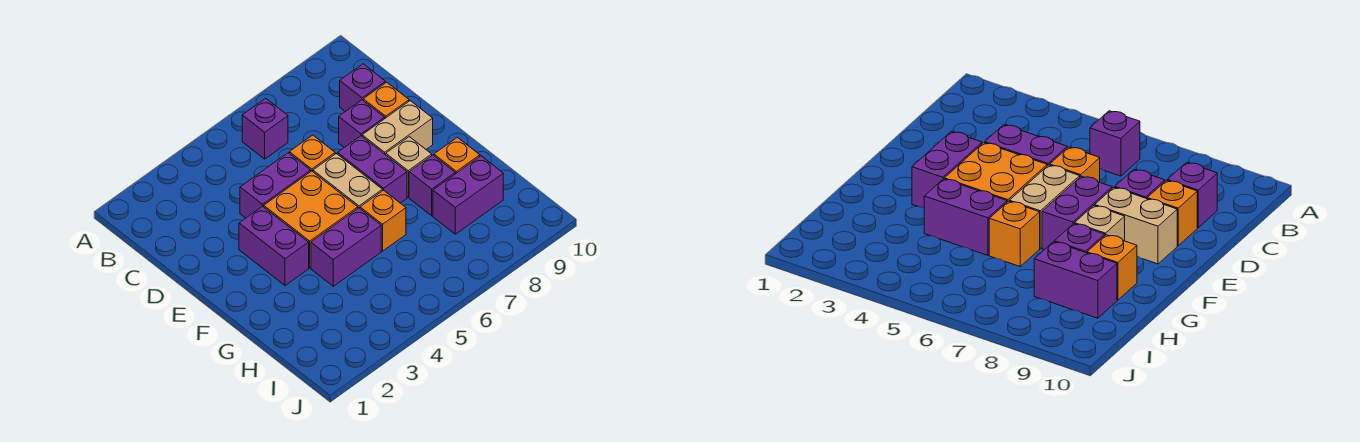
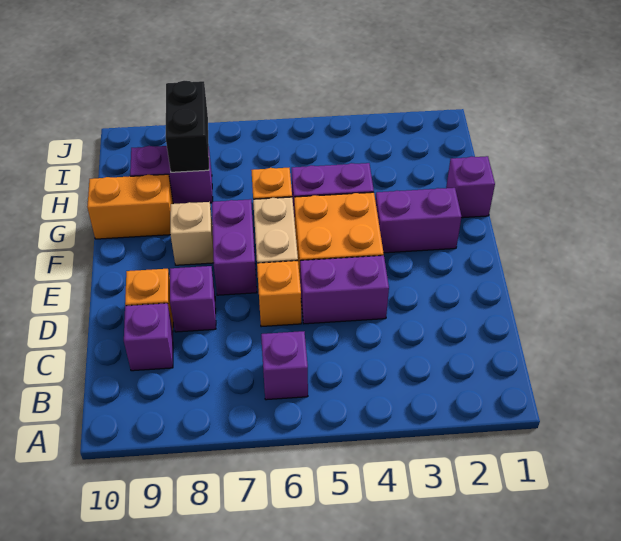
purple brick E3:F3 level 1 -> purple brick F2:F3 level 1
tan brick E8:E9 level 1 -> none
purple brick G8 level 1 -> purple brick G1 level 1
orange brick G9 level 1 -> orange brick G9:G10 level 1
none -> black brick H8:I8 level 2

